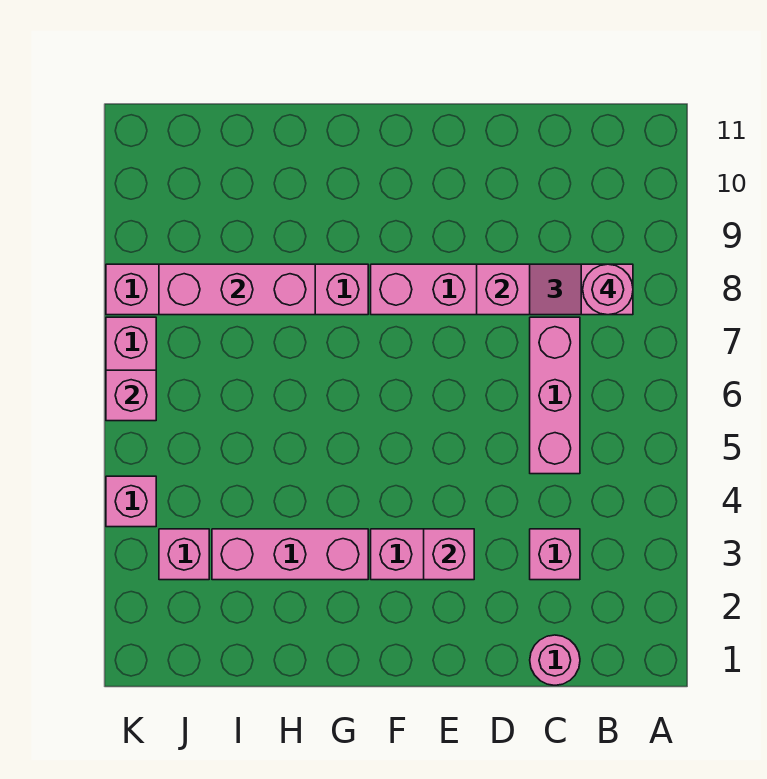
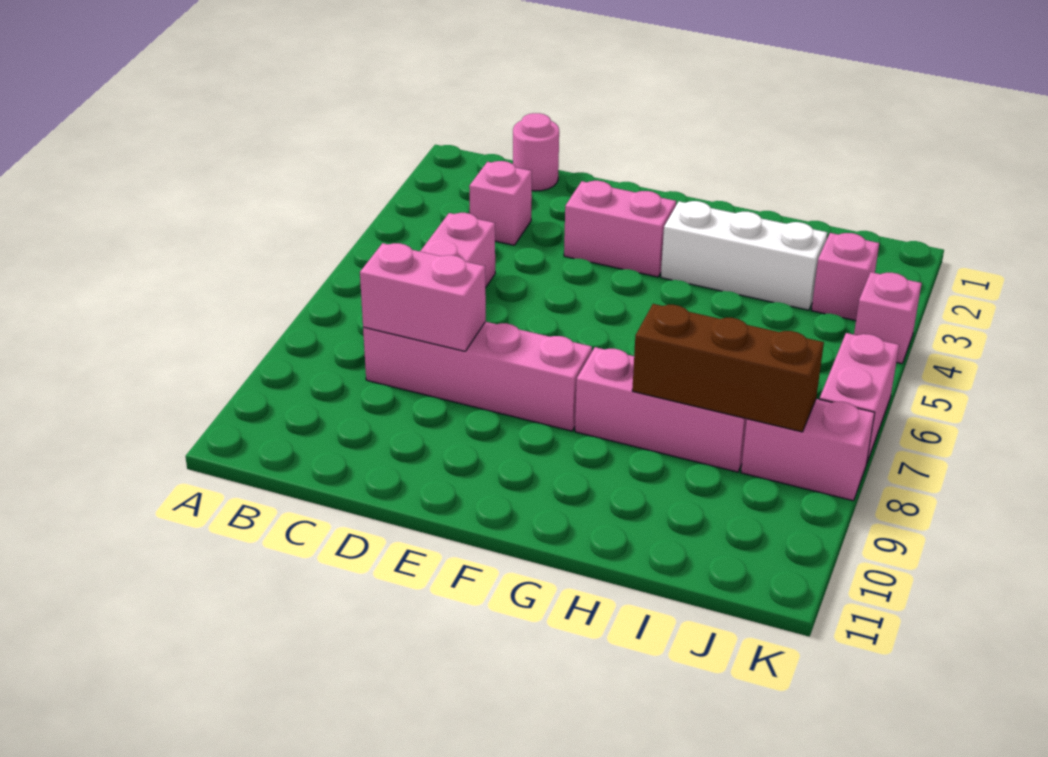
pink slope B8:C8 level 3 top B -> none
pink round brick B8 level 4 -> none
pink brick E3 level 2 -> none
pink brick G3:I3 level 1 -> white brick G3:I3 level 1
pink brick H8:J8 level 2 -> brown brick H8:J8 level 2
pink brick K6 level 2 -> none

